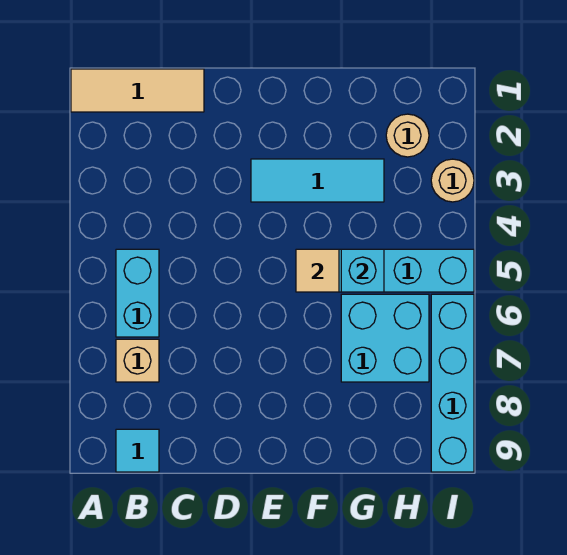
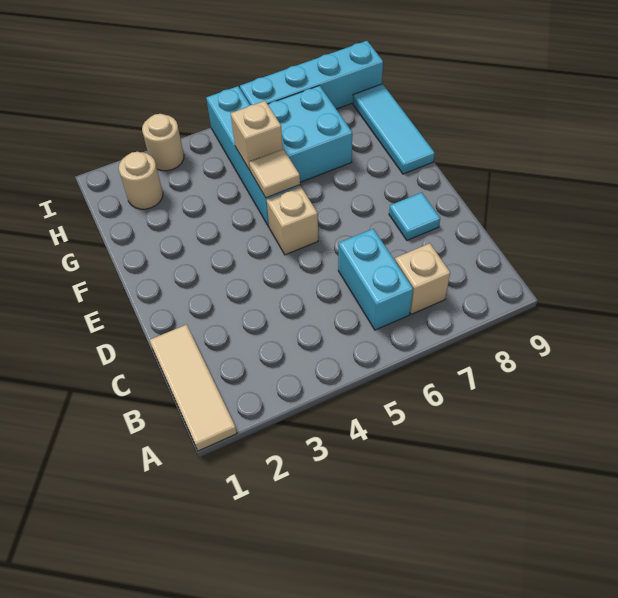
cyan brick B5:B6 level 1 -> cyan brick B6:C6 level 1
cyan tile B9 level 1 -> cyan tile D8 level 1
cyan tile E3:G3 level 1 -> cyan tile F9:H9 level 1
none -> tan brick E5 level 1
cyan brick G5 level 2 -> tan brick G5 level 2

